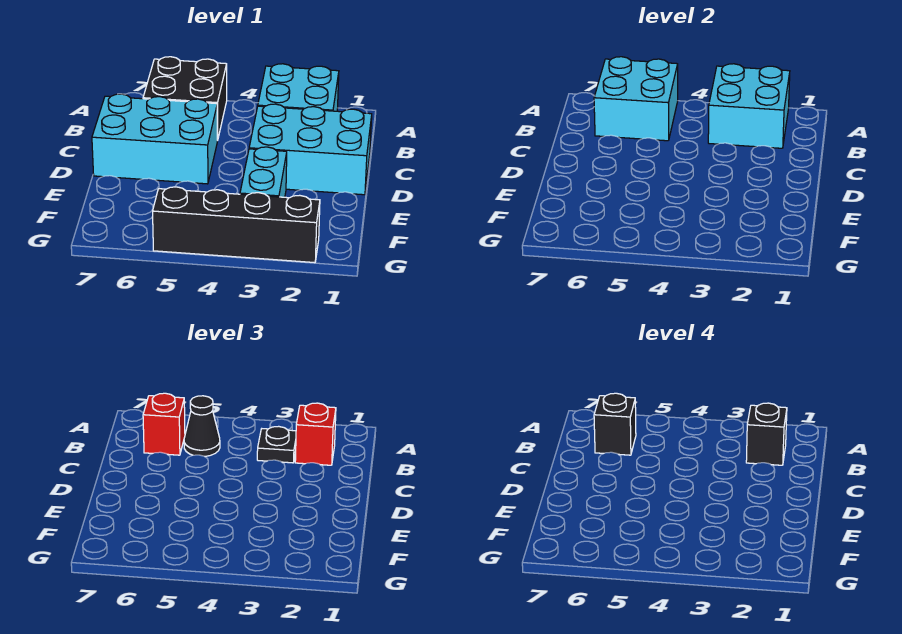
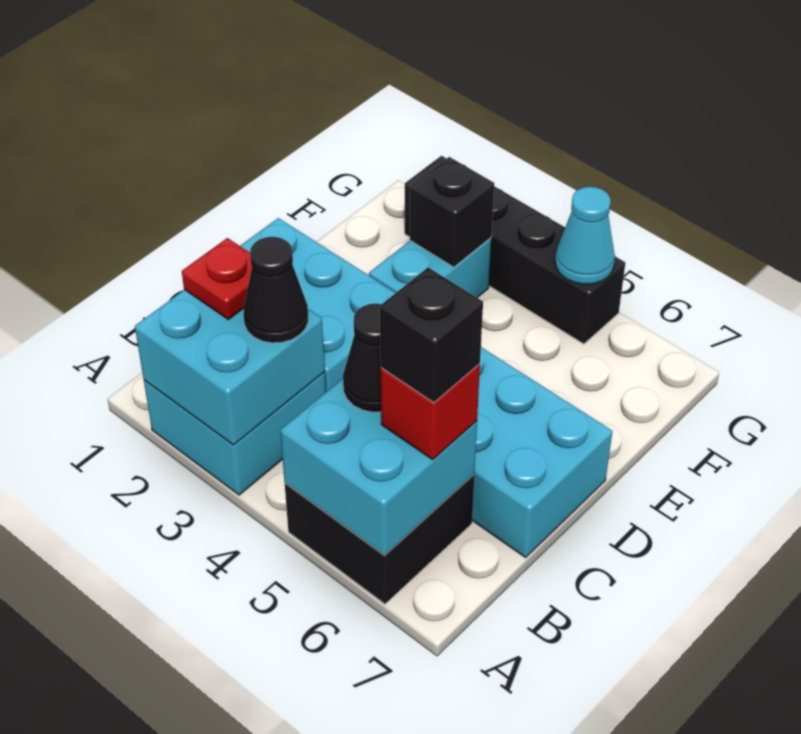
red brick B2 level 3 -> red plate B2 level 3
black brick B2 level 4 -> black brick F3 level 2
black plate B3 level 3 -> black cone B3 level 3
none -> cyan cone G5 level 2

